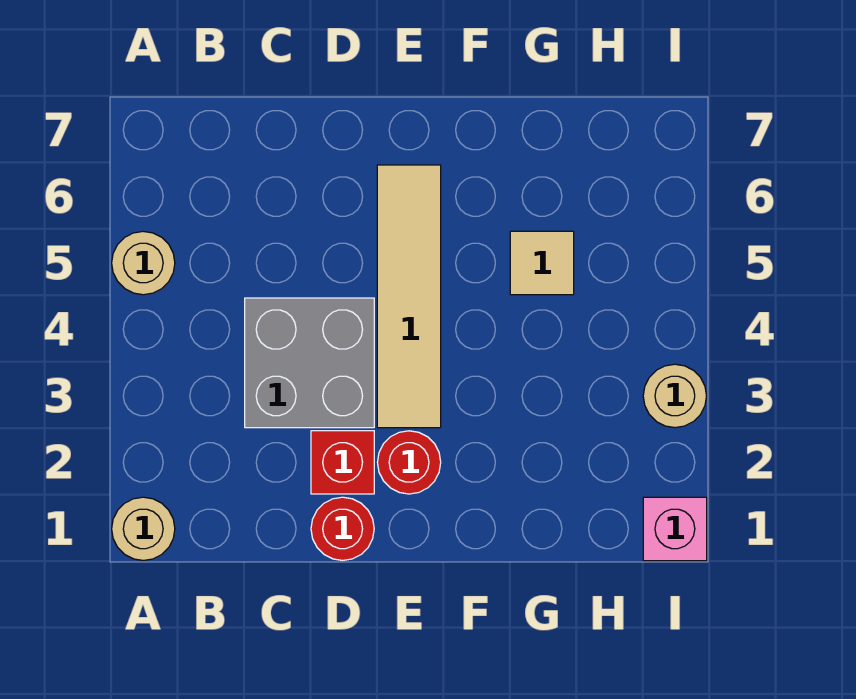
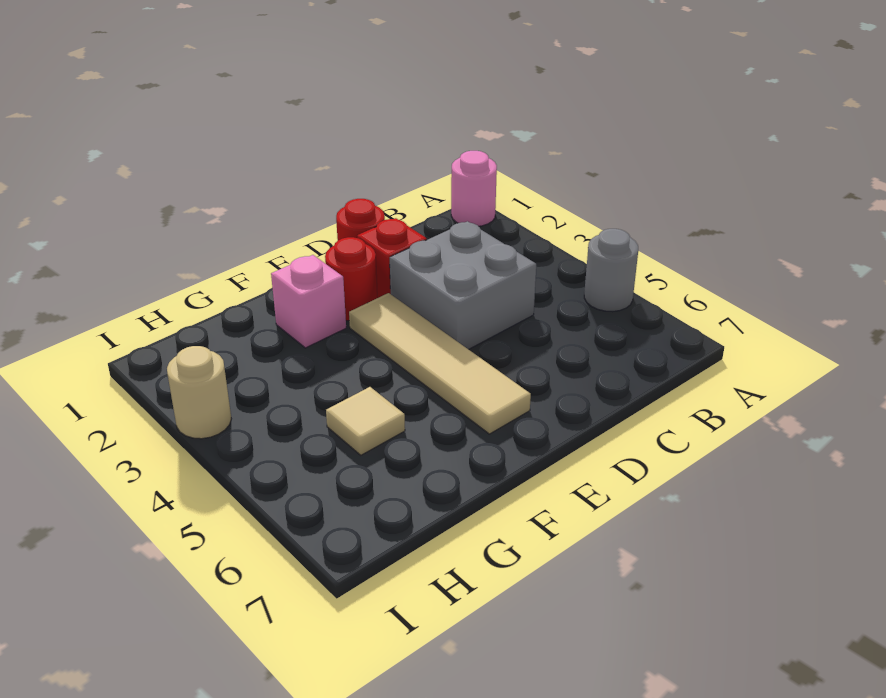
tan round brick A1 level 1 -> pink round brick A1 level 1
tan round brick A5 level 1 -> grey round brick A5 level 1
pink brick I1 level 1 -> pink brick F2 level 1

